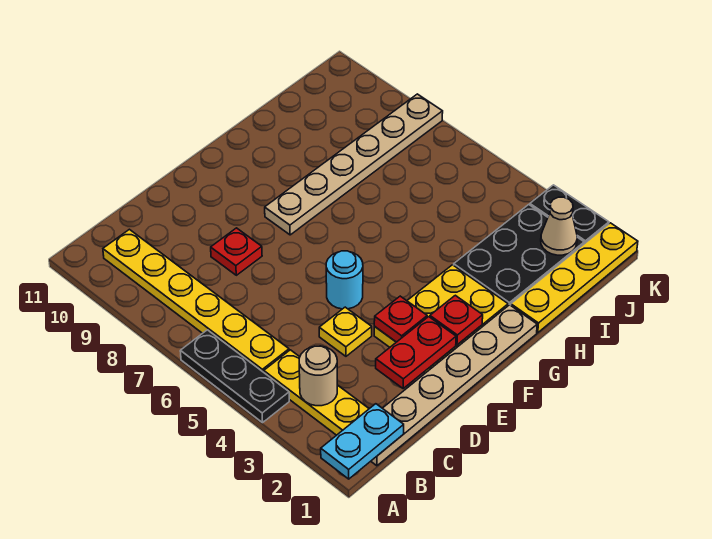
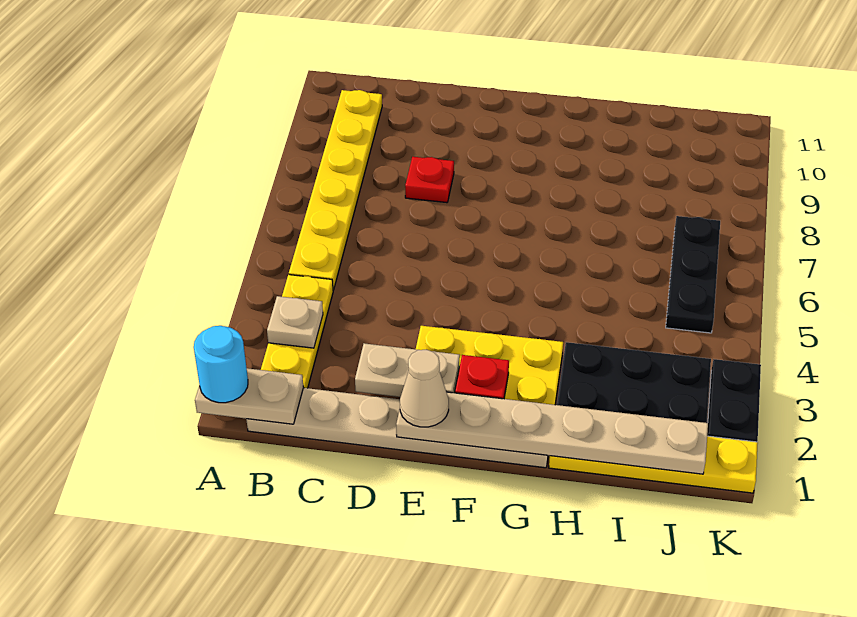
cyan plate A1:B1 level 2 -> tan plate A1:B1 level 2
black plate A4:A6 level 1 -> black plate J5:J7 level 1
tan round brick B3 level 2 -> tan plate B3 level 2
red plate D2:E2 level 2 -> tan plate D2:E2 level 2
yellow plate D4 level 1 -> none
red plate E3 level 2 -> none
cyan round brick E5 level 1 -> cyan round brick A1 level 3
tan plate F8:K8 level 1 -> tan plate E1:J1 level 2
tan cone J2 level 2 -> tan cone E1 level 3

